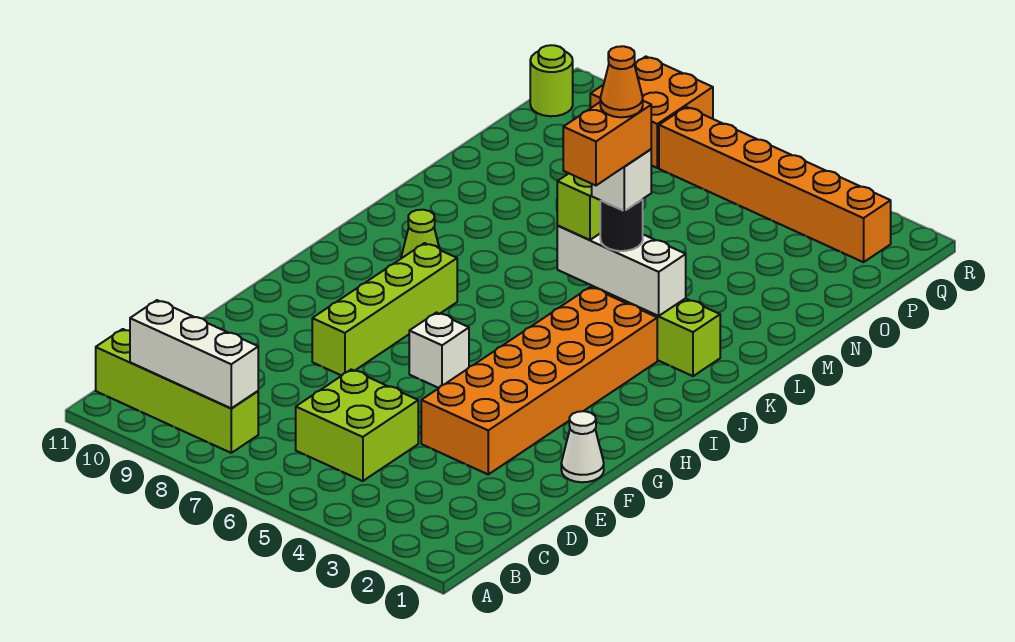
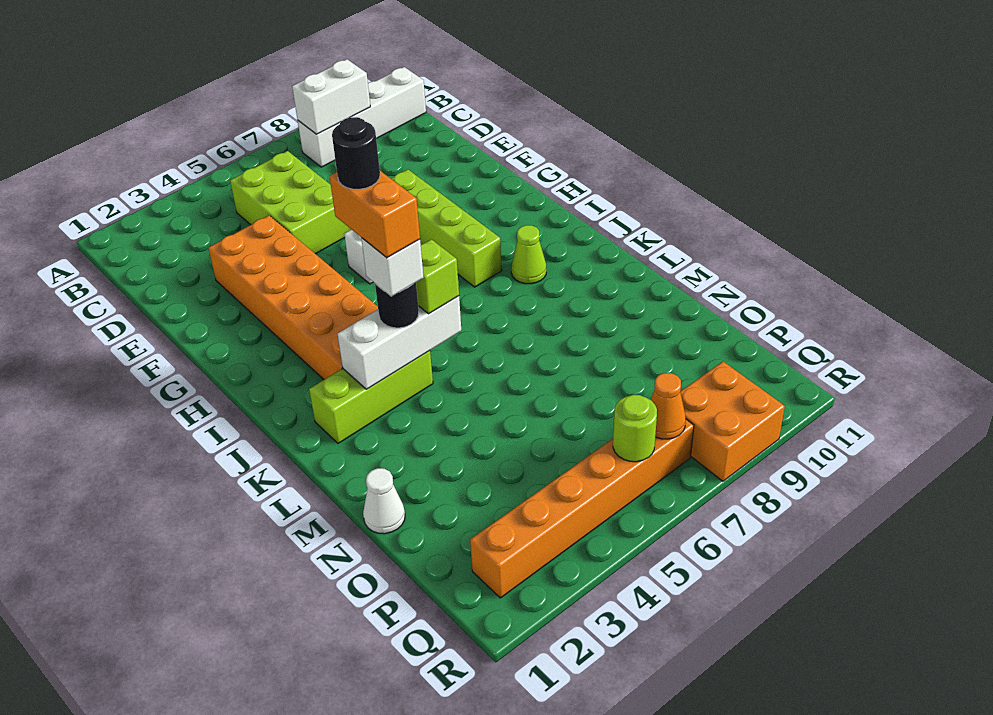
lime brick B8:B11 level 1 -> white brick B8:B11 level 1
white brick B8:B10 level 2 -> white brick B8:B9 level 2
lime brick C5:D6 level 1 -> lime brick C5:E6 level 1
white cone F1 level 1 -> white cone N1 level 1
none -> black round brick J4 level 6
orange cone K4 level 6 -> orange cone Q7 level 2
lime round brick Q11 level 1 -> lime round brick Q6 level 2

